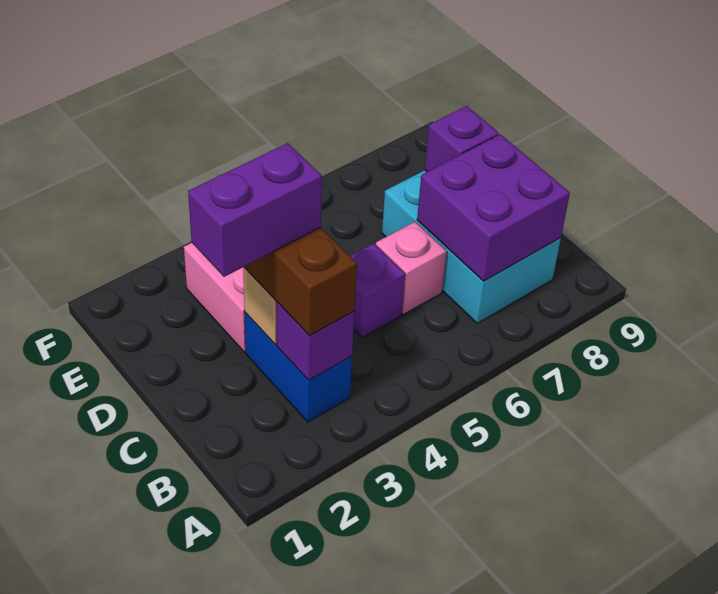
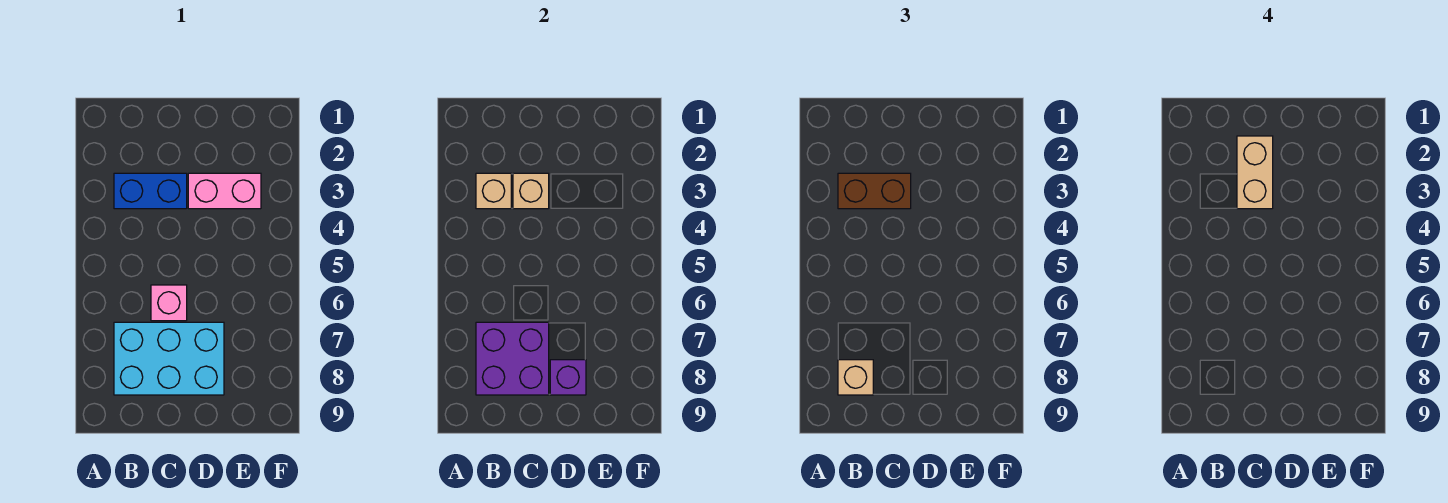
purple brick B3 level 2 -> tan brick B3 level 2
none -> tan brick B8 level 3
purple brick C2:C3 level 4 -> tan brick C2:C3 level 4
purple brick C5 level 1 -> none

